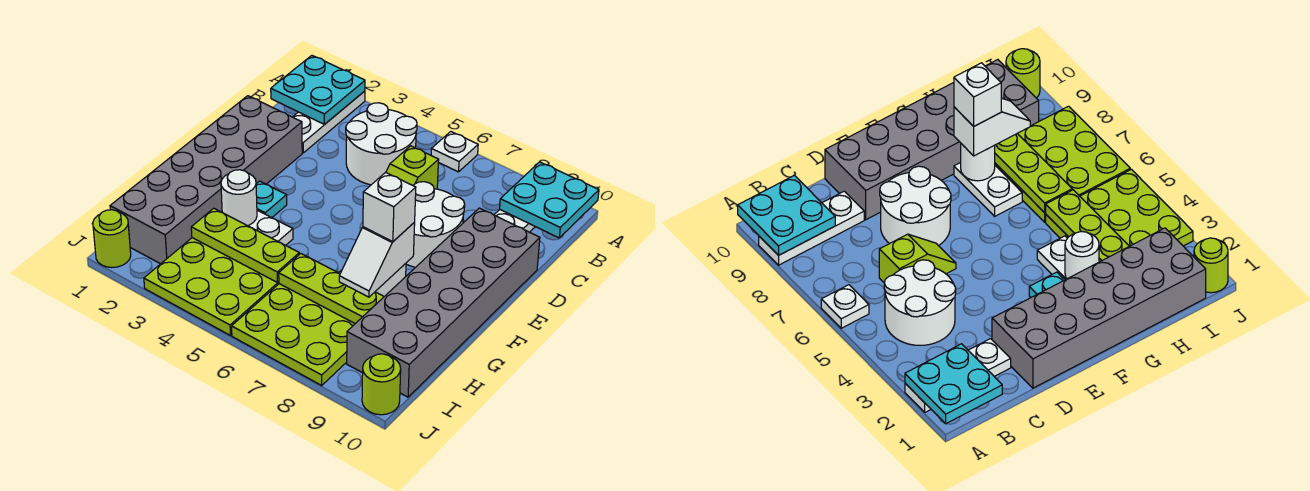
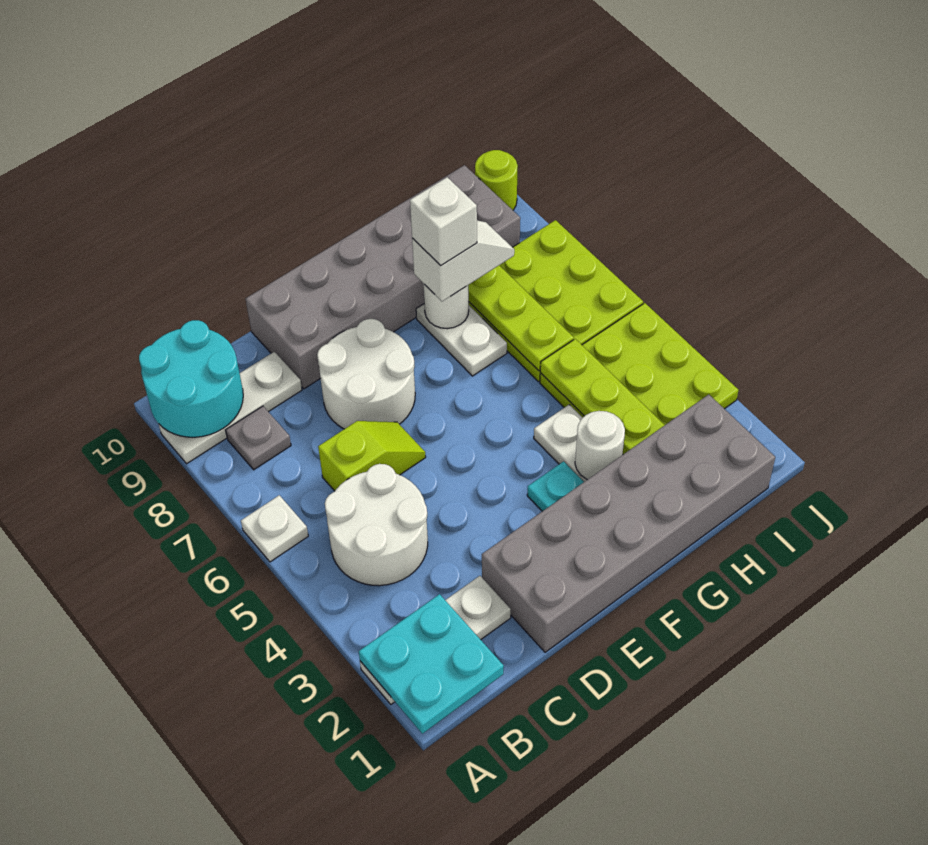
cyan plate A9:B10 level 2 -> cyan round brick A9:B10 level 2
none -> grey plate B8 level 1
lime round brick J1 level 1 -> none

